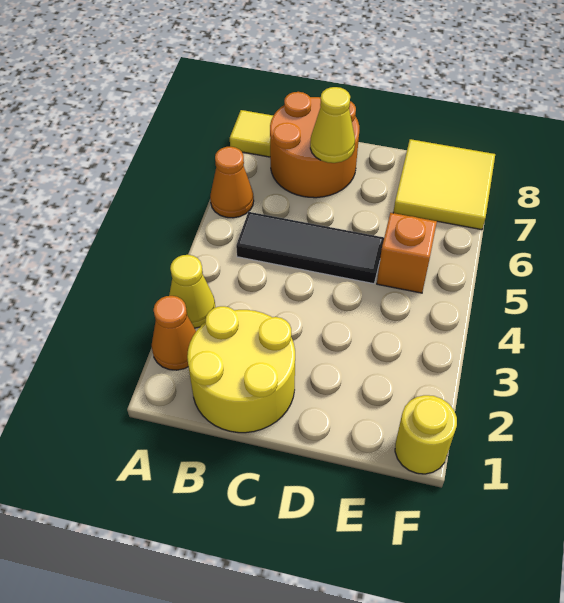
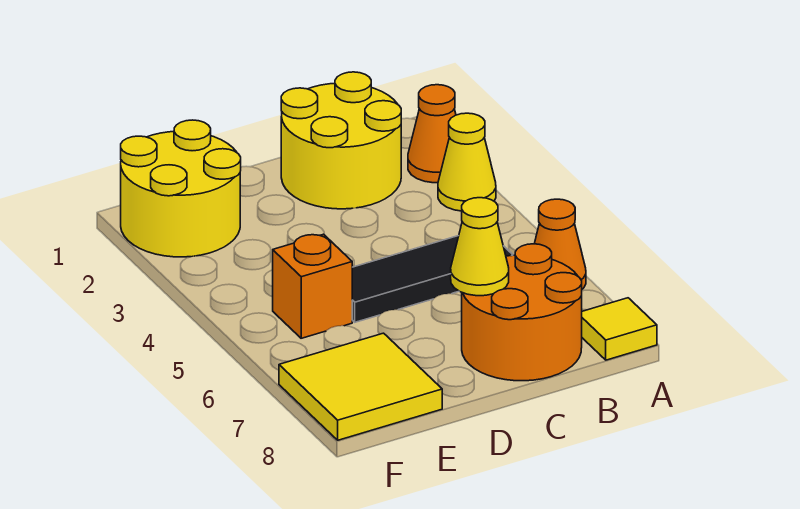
yellow round brick F1 level 1 -> yellow round brick E1:F2 level 1

